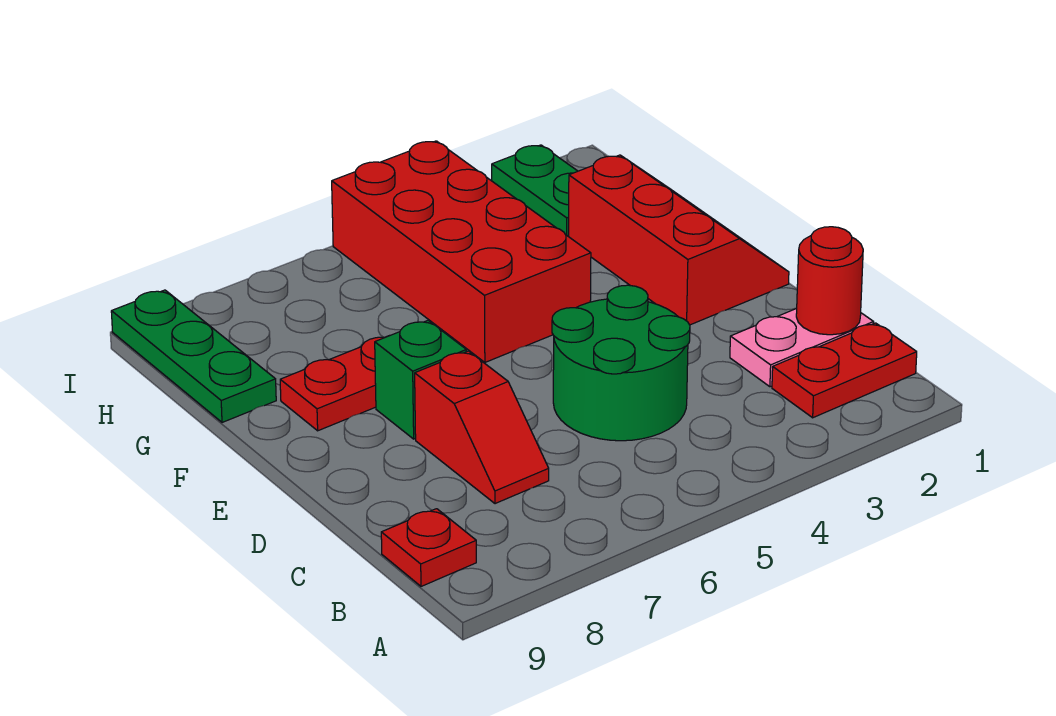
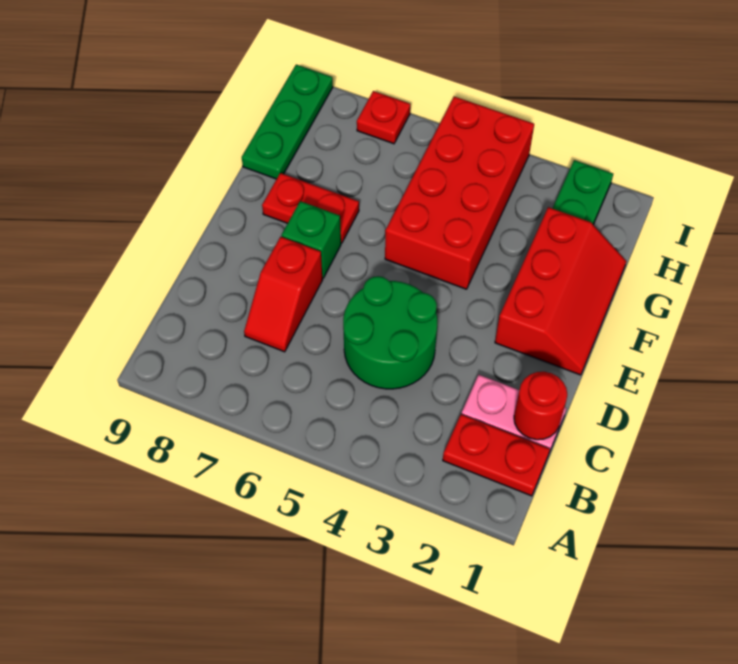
red plate B9 level 1 -> red plate I7 level 1

